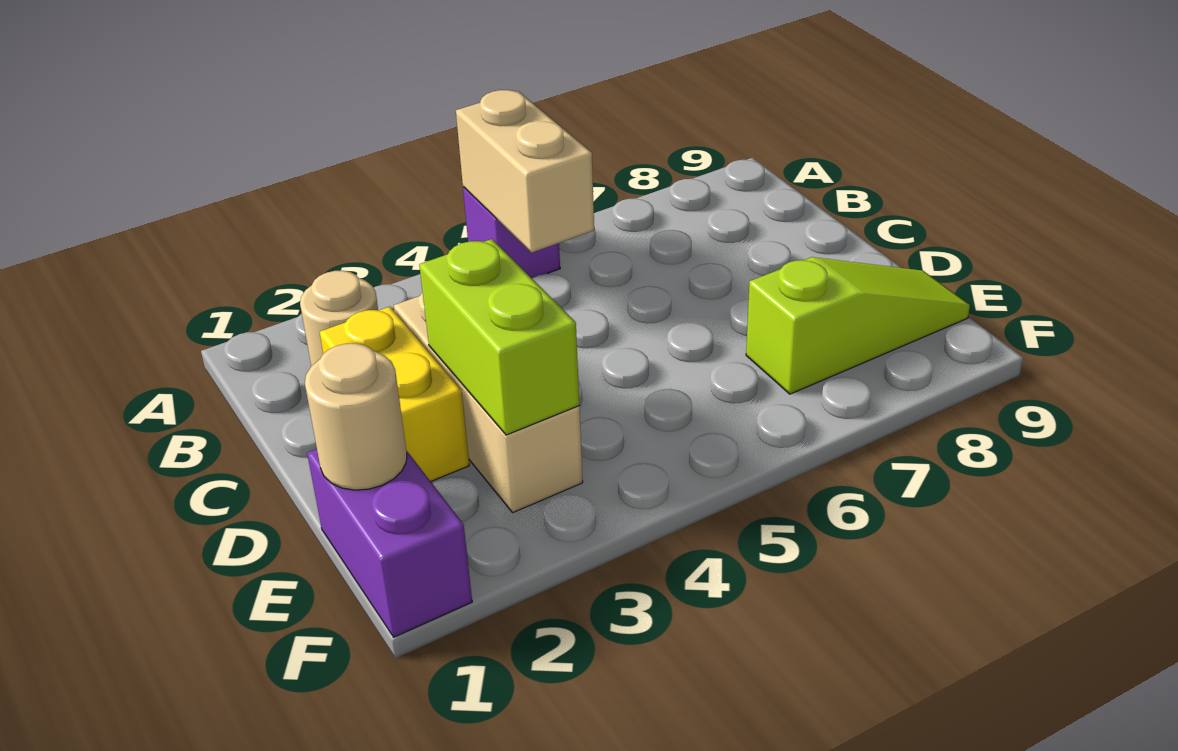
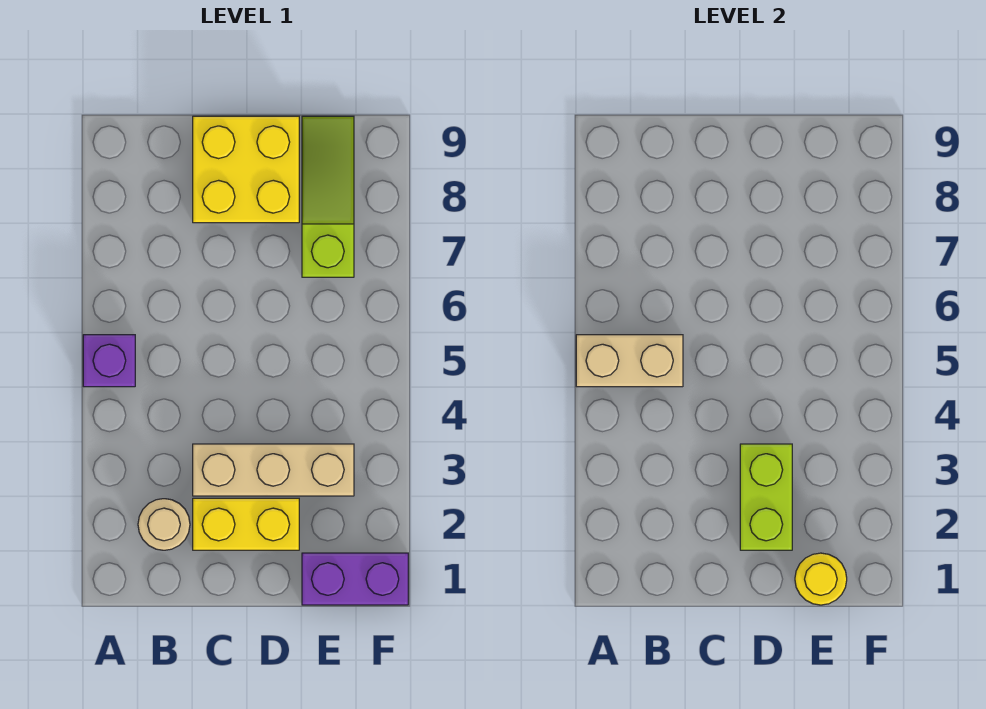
none -> yellow brick C8:D9 level 1
lime brick D3:E3 level 2 -> lime brick D2:D3 level 2
tan round brick E1 level 2 -> yellow round brick E1 level 2

